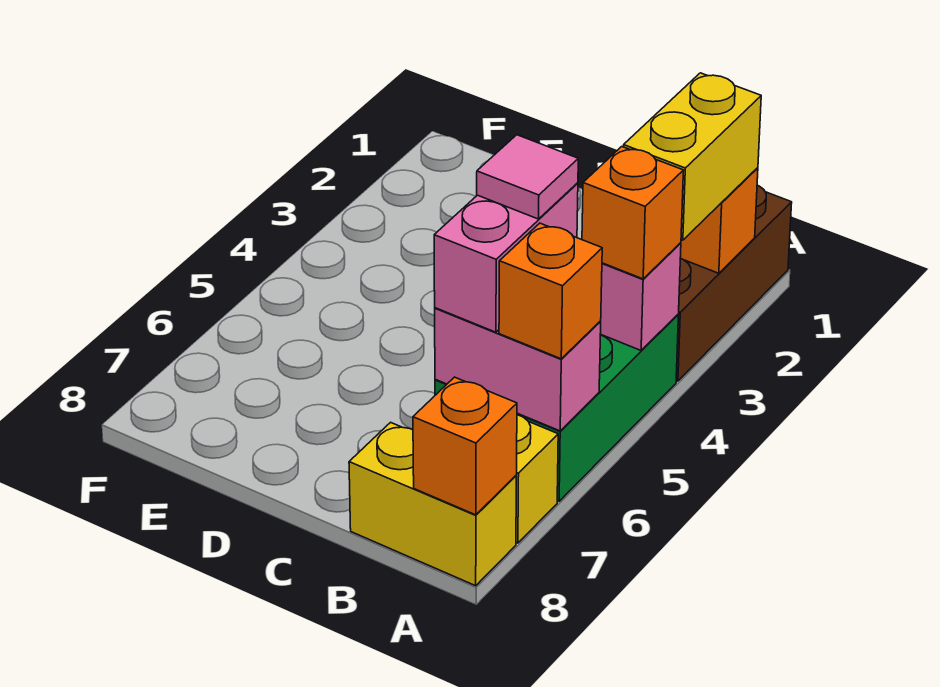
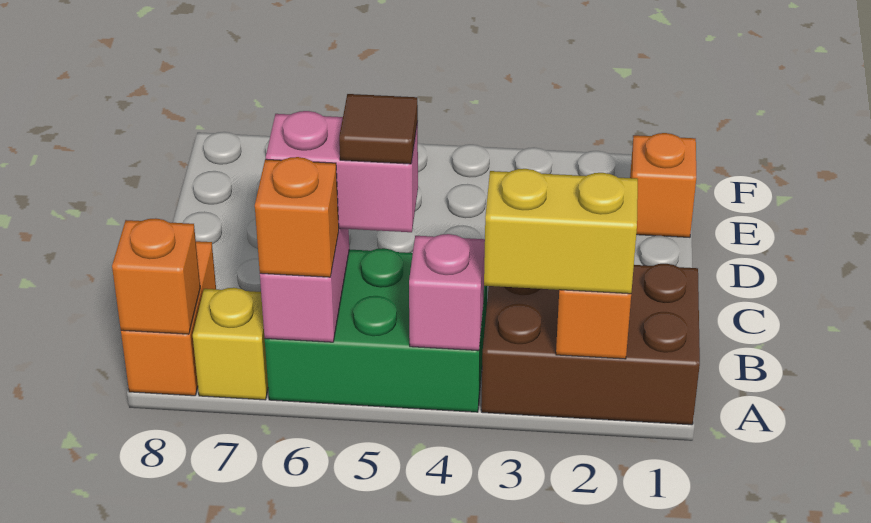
orange brick A4 level 3 -> orange brick E1 level 1
yellow brick A8:B8 level 1 -> orange brick A8:B8 level 1
pink tile B5 level 4 -> brown tile B5 level 4

